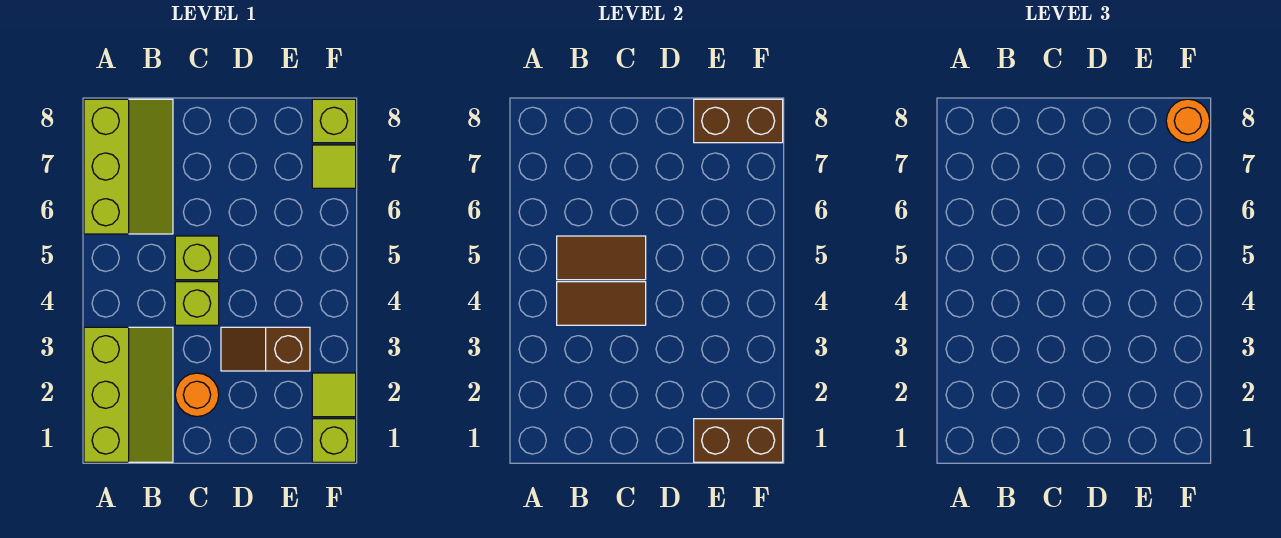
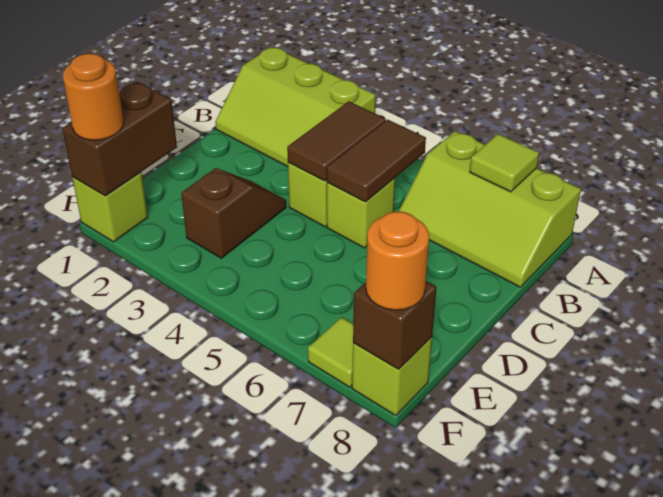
orange round brick C2 level 1 -> orange round brick F1 level 3
brown brick E8:F8 level 2 -> brown brick F8 level 2
lime tile F2 level 1 -> lime tile A7 level 2

